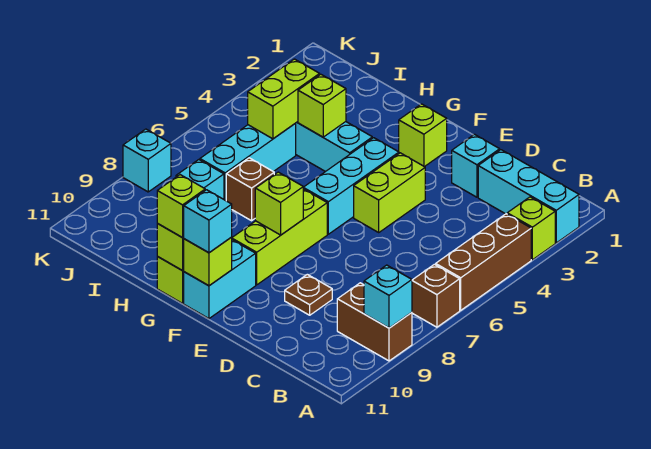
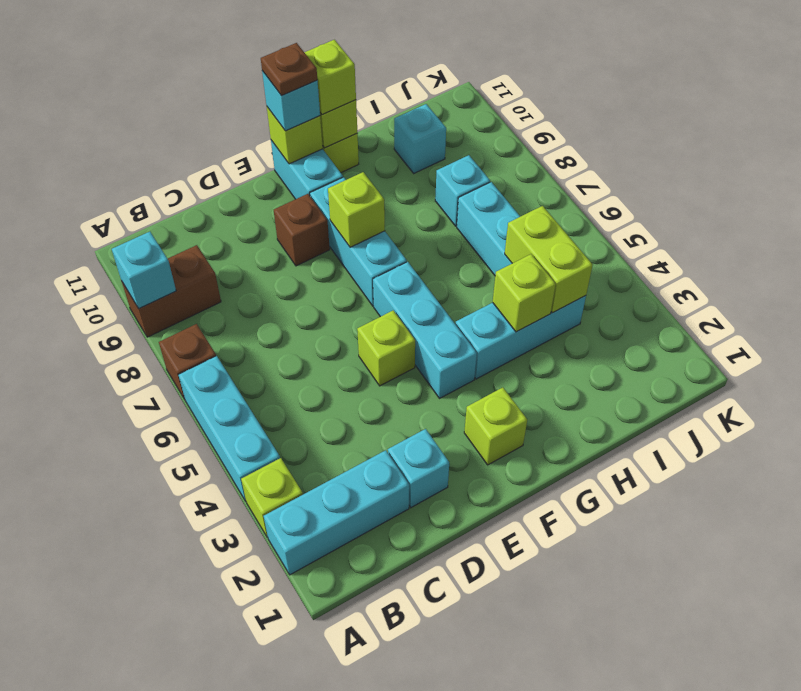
brown brick A4:A6 level 1 -> cyan brick A4:A6 level 1
brown plate D9 level 1 -> brown plate F11 level 4
lime brick E4:E5 level 1 -> lime brick E5 level 1
lime brick F7:F9 level 1 -> cyan brick F7:F9 level 1
brown brick H7 level 1 -> brown brick E9 level 1
cyan brick K8 level 1 -> cyan brick I10 level 1

